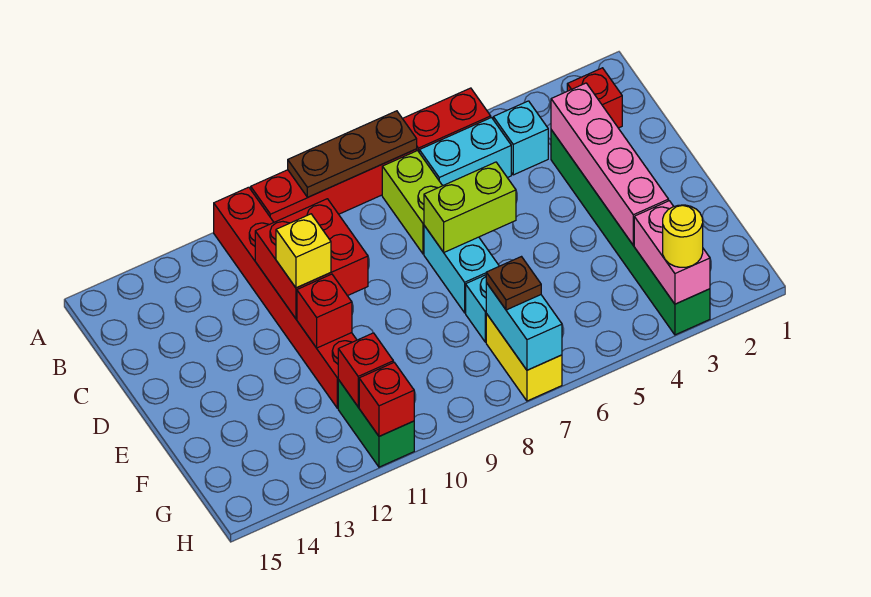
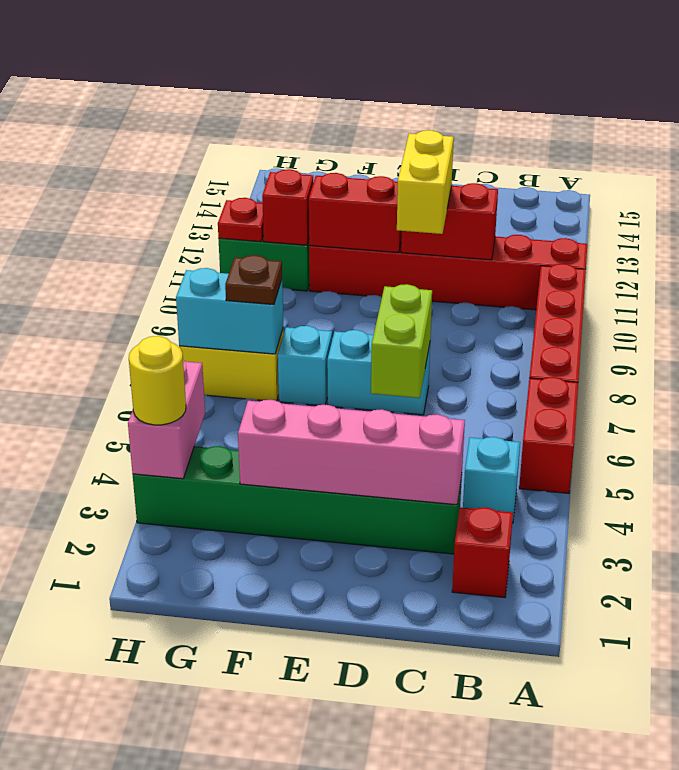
brown plate A7:A9 level 2 -> none
cyan brick B5:B6 level 1 -> none
lime brick B7:C7 level 1 -> none
red brick C10:D11 level 2 -> red brick C11:D11 level 2
yellow brick D11 level 3 -> yellow brick D10:D11 level 3
red brick E11 level 2 -> red brick E11:F11 level 2
pink brick G3:H3 level 2 -> pink brick H3:H4 level 2
red brick H11 level 2 -> red plate H11 level 2

